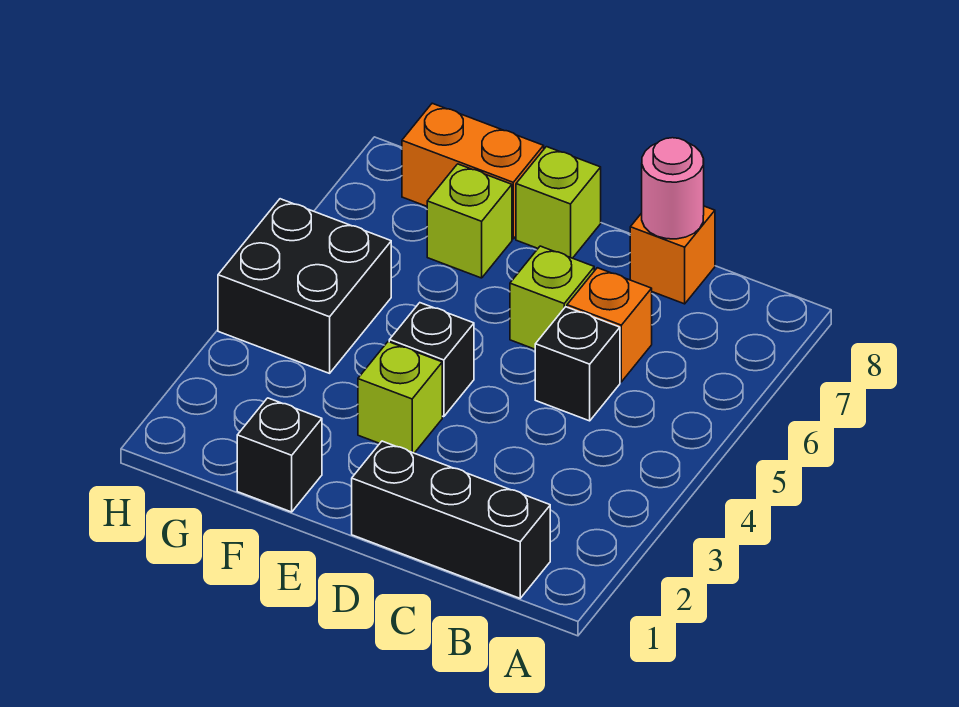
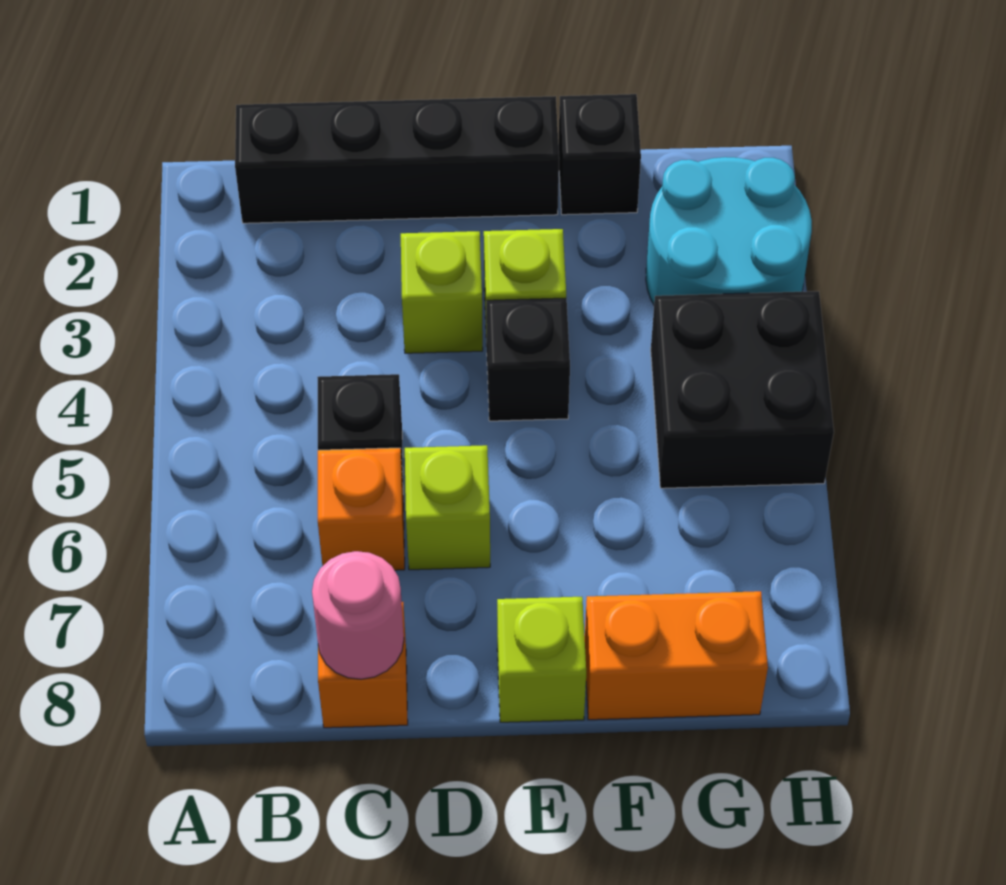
black brick B1:D1 level 1 -> black brick B1:E1 level 1
lime brick F7 level 1 -> lime brick D3 level 1
none -> cyan round brick G2:H3 level 1

